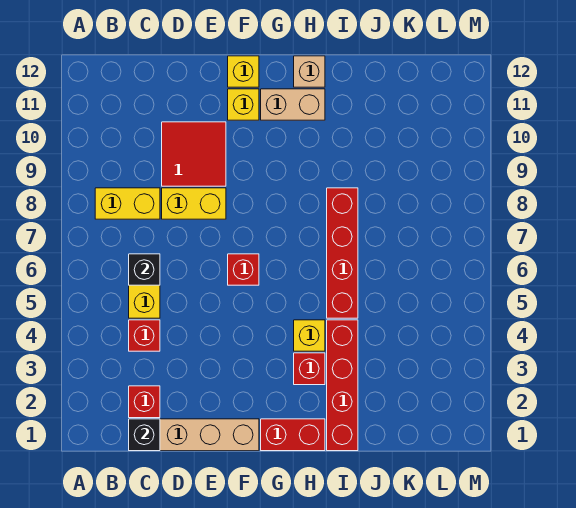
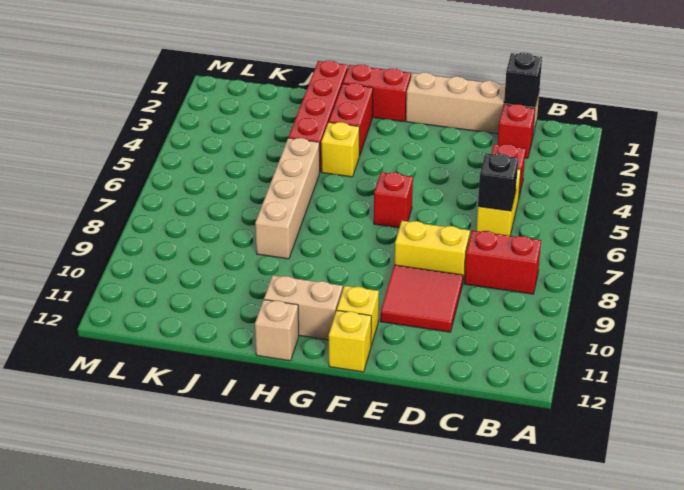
yellow brick B8:C8 level 1 -> red brick B8:C8 level 1
red brick H3 level 1 -> red brick H2:H3 level 1
red brick I5:I8 level 1 -> tan brick I5:I8 level 1

